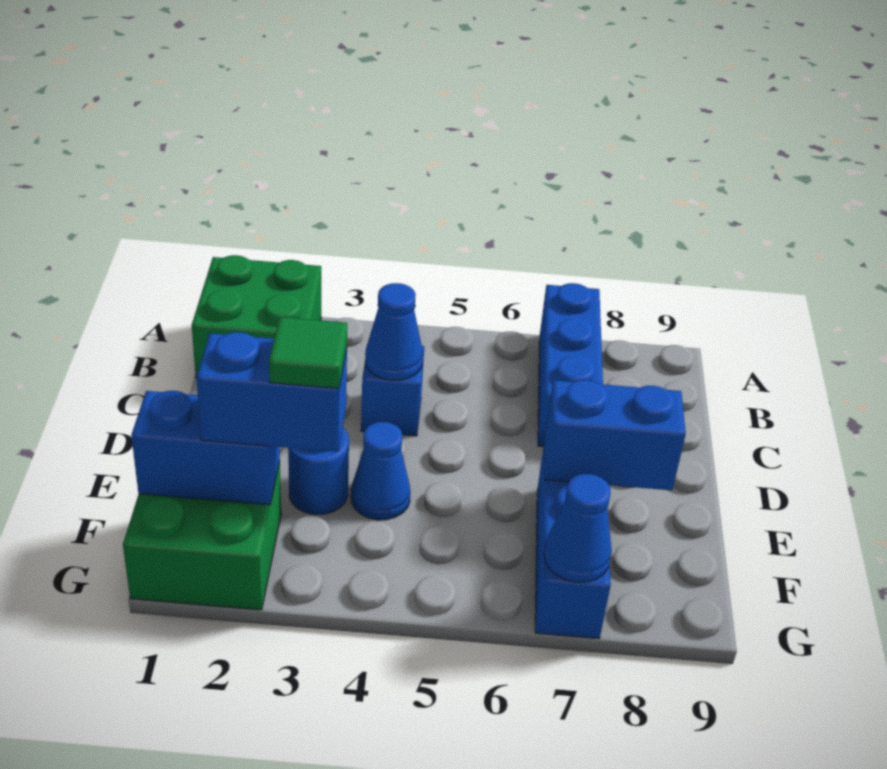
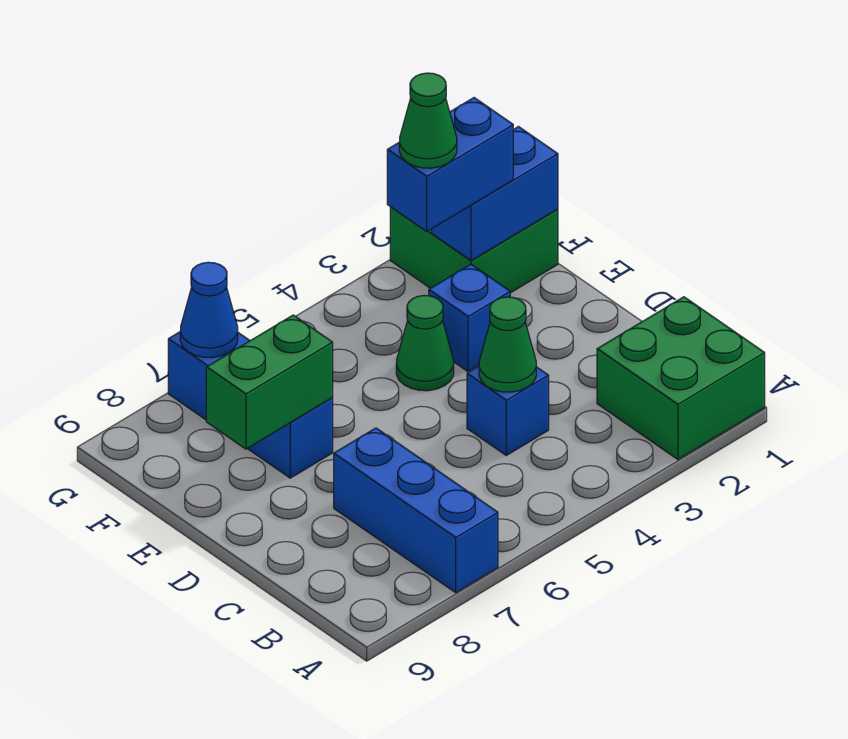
blue cone C4 level 2 -> green cone C4 level 2
blue round brick E3 level 1 -> blue brick E3 level 1
blue cone E4 level 1 -> green cone E4 level 1
blue brick E7:E8 level 2 -> green brick E7:E8 level 2
green tile F3 level 4 -> green cone F3 level 4

